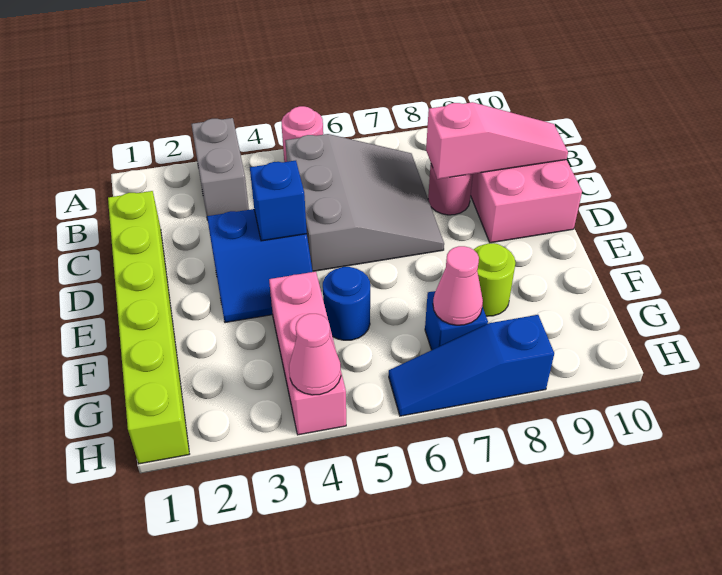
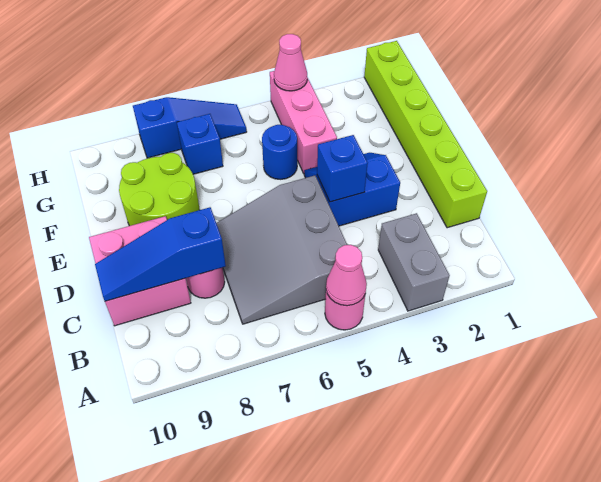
pink slope C8:C10 level 2 top 8 -> blue slope C8:C10 level 2 top 8
lime round brick F8 level 1 -> lime round brick E8:F9 level 1
pink cone G7 level 2 -> pink cone A5 level 2

